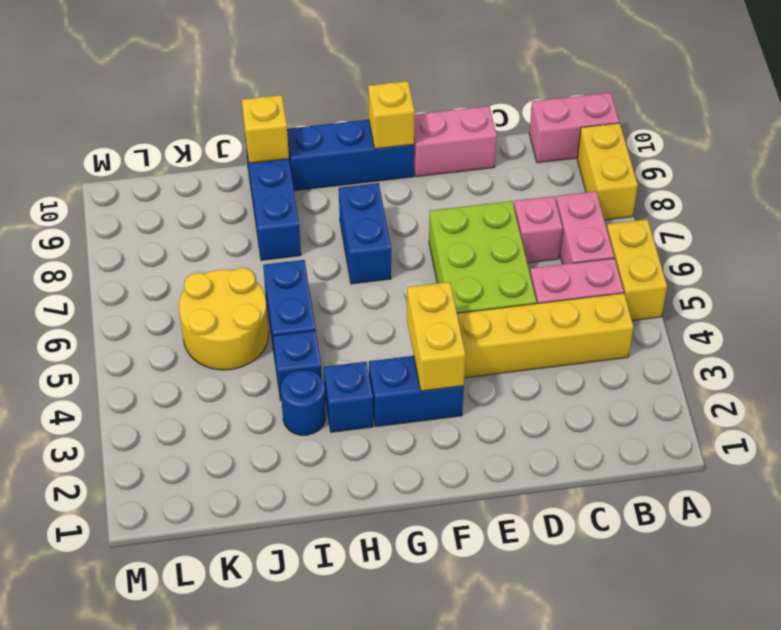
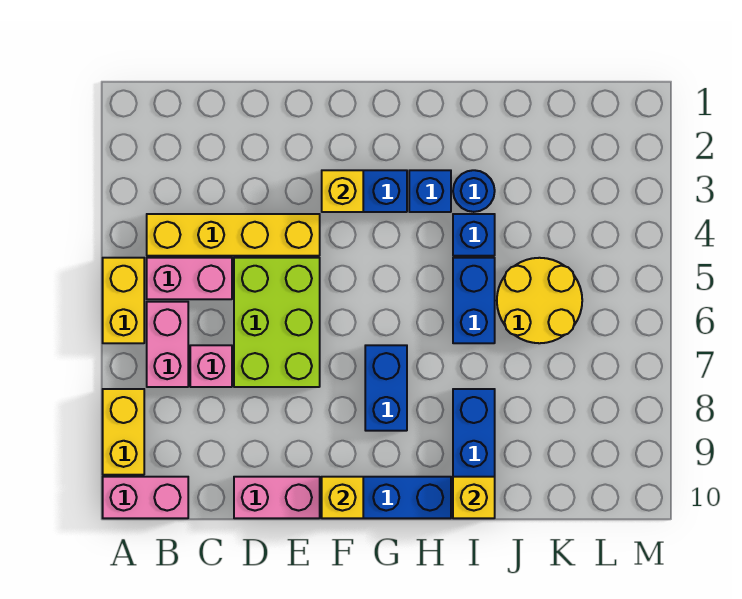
yellow brick F3:F4 level 2 -> yellow brick F3 level 2

